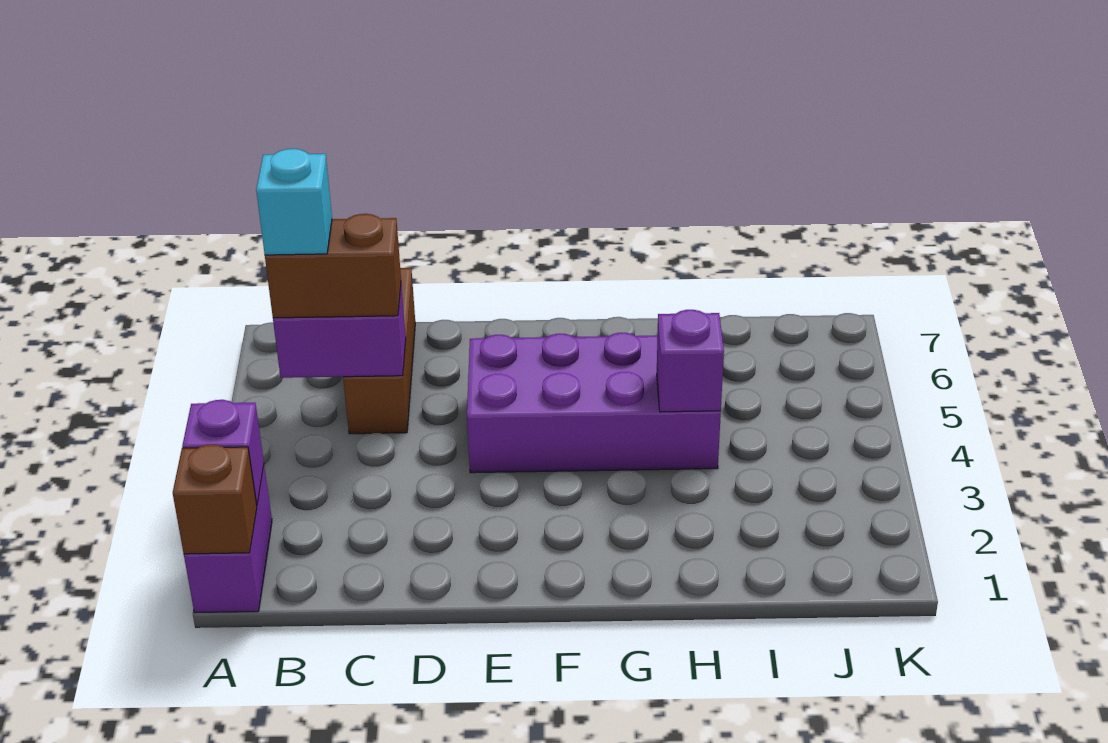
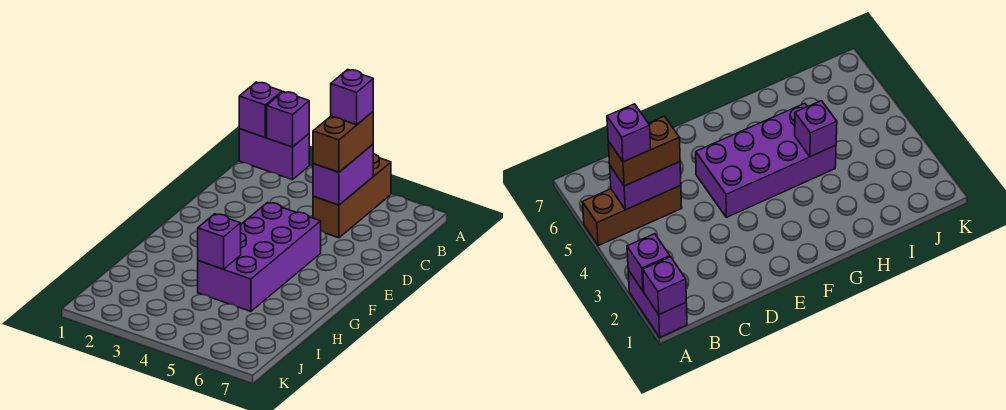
brown brick A1 level 2 -> purple brick A1 level 2
cyan brick B5 level 4 -> purple brick B5 level 4
brown brick C5:C7 level 1 -> brown brick A5:C5 level 1

